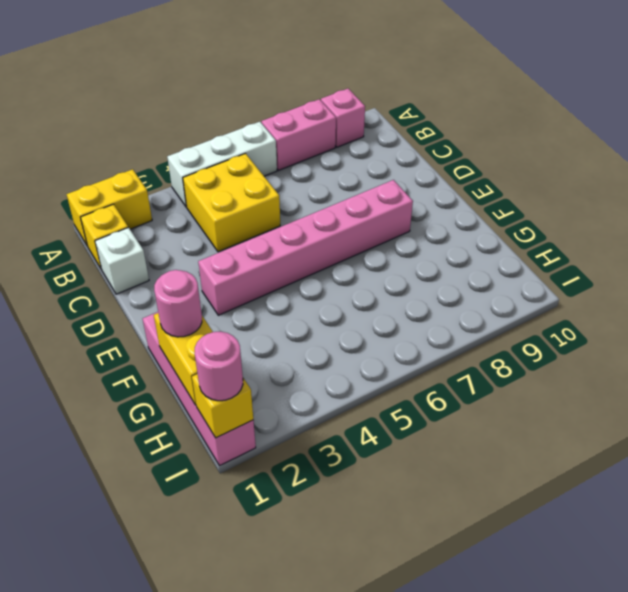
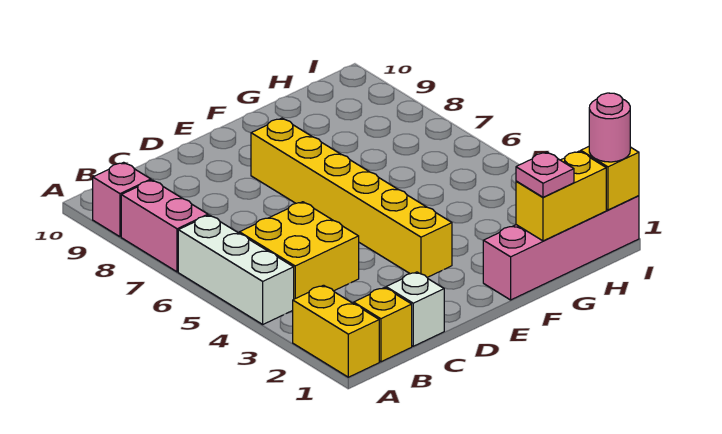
pink brick E3:E8 level 1 -> yellow brick E3:E8 level 1
pink round brick G1 level 3 -> pink plate G1 level 3

